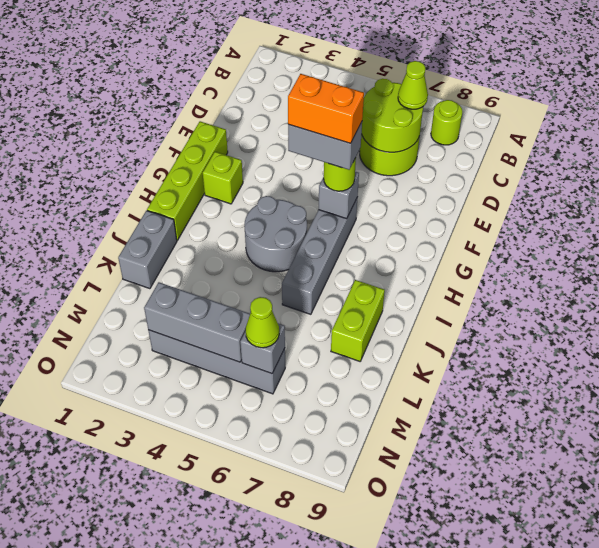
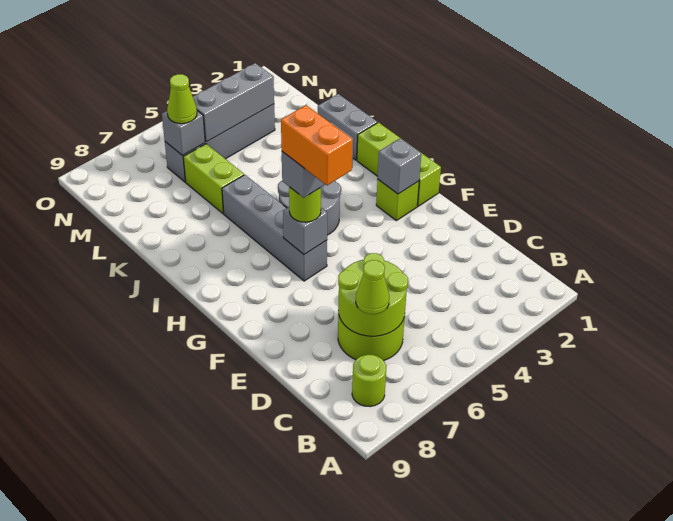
lime brick F1:I1 level 1 -> lime brick G1:I1 level 1
none -> grey brick G2 level 2
orange brick G5:G6 level 5 -> orange brick F6:G6 level 5
lime brick J8:K8 level 1 -> lime brick K6:L6 level 1

